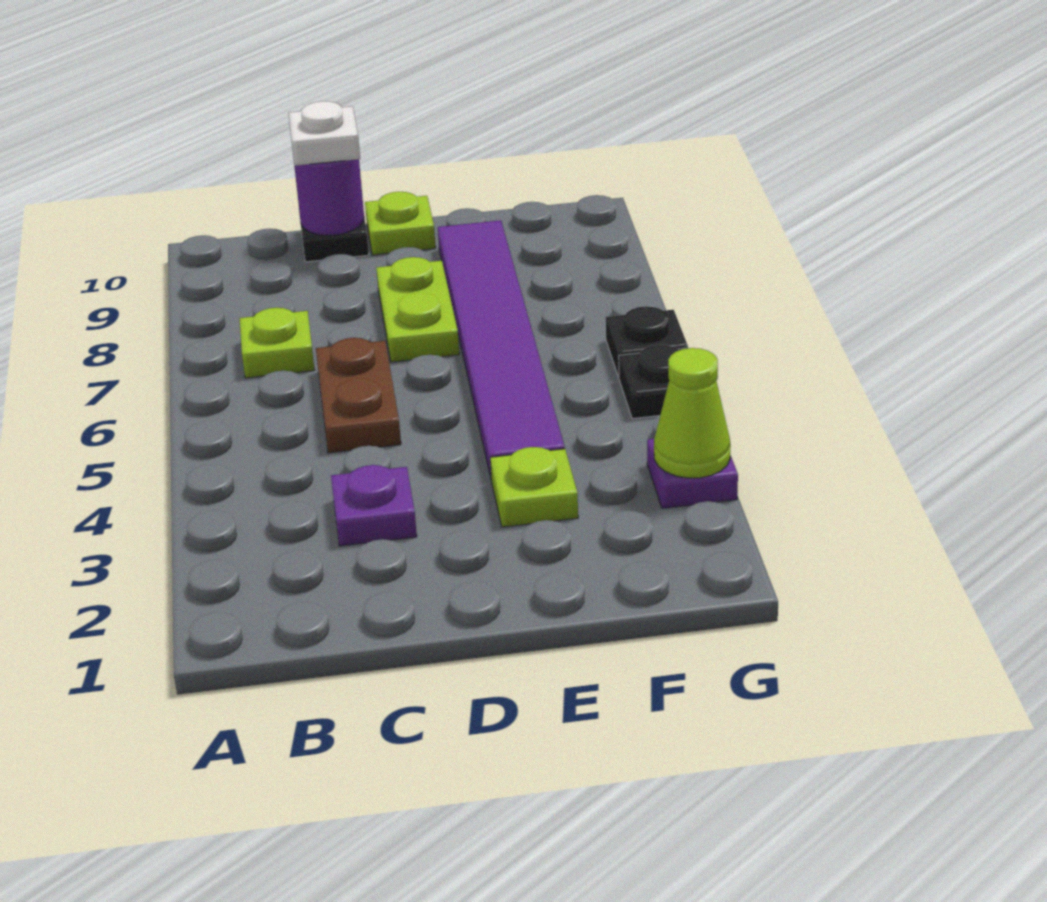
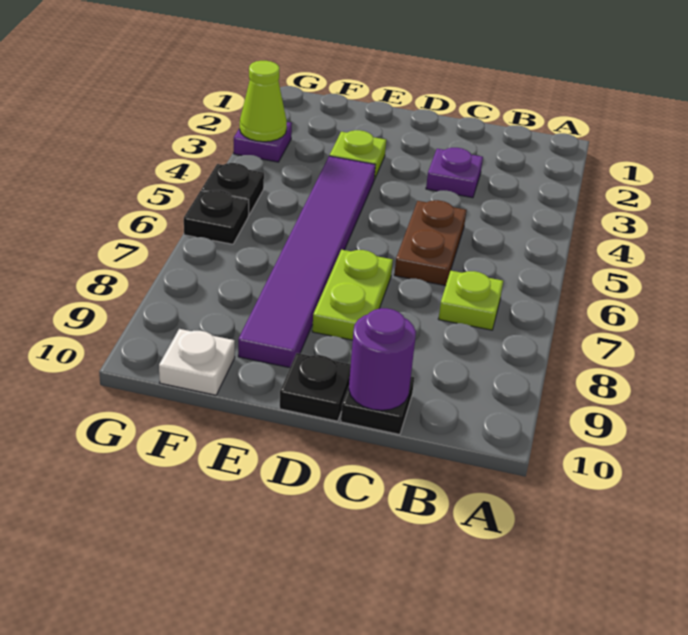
white plate C10 level 3 -> white plate F10 level 1
lime plate D10 level 1 -> black plate D10 level 1

